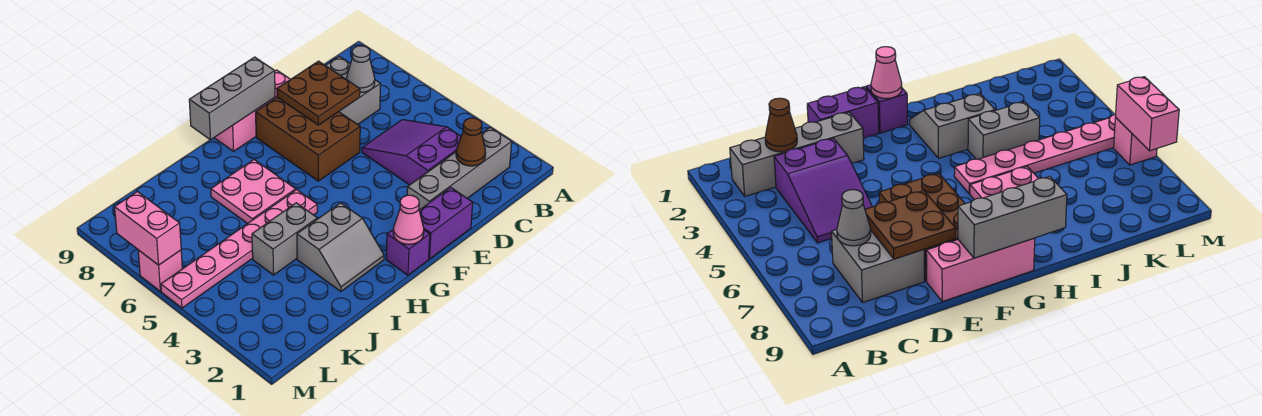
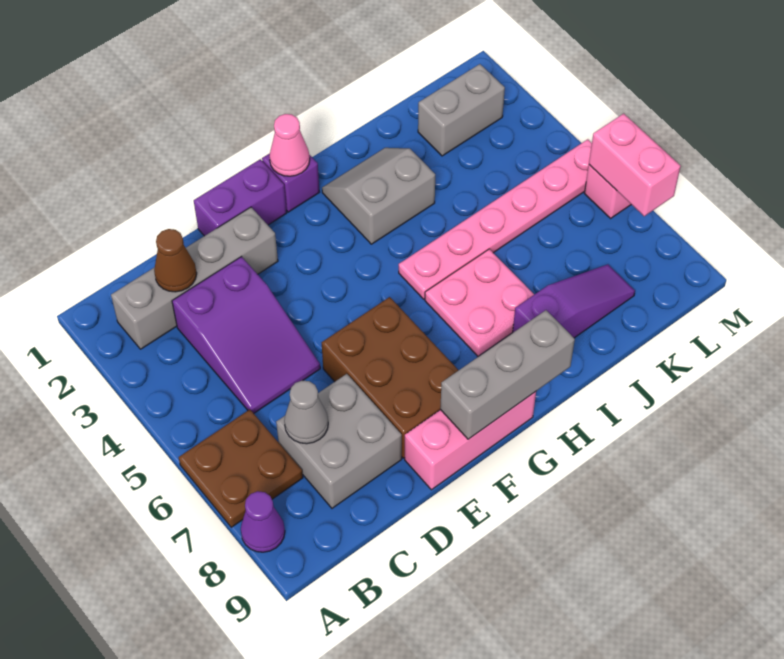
none -> purple cone A8 level 1
brown plate D7:E8 level 2 -> brown plate A6:B7 level 1
grey brick I4:J4 level 1 -> grey brick K2:L2 level 1
none -> purple slope I8:K8 level 1 top I

